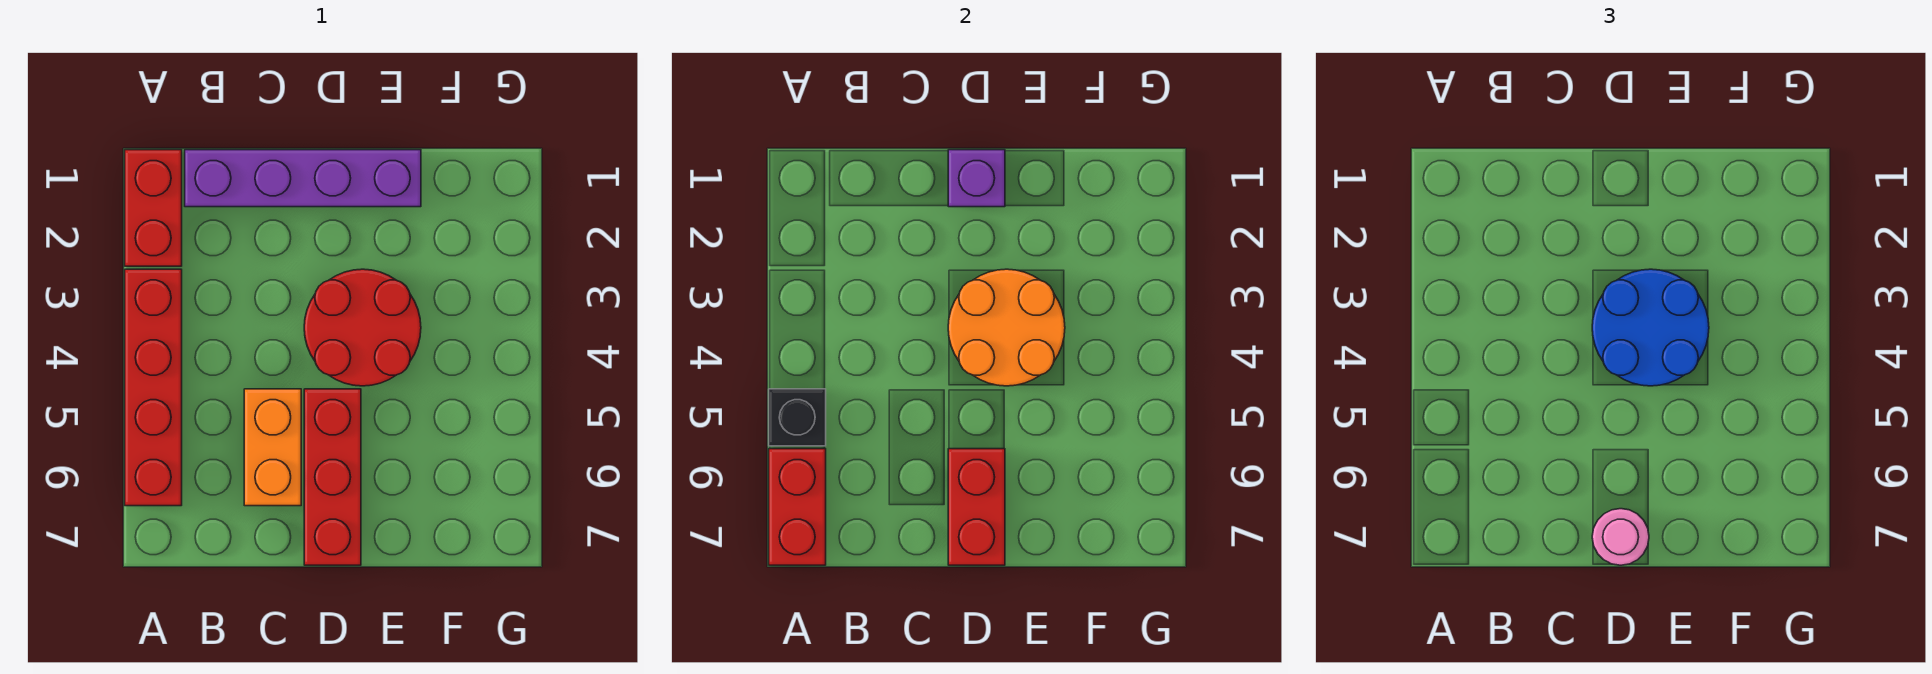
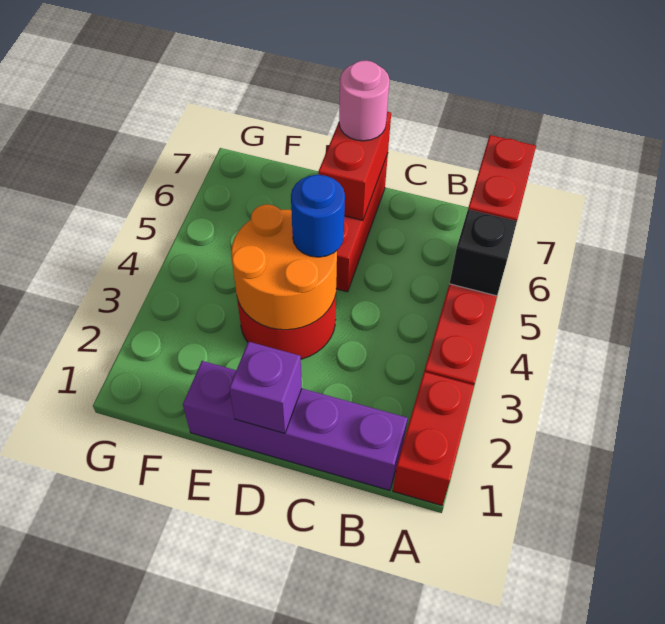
orange brick C5:C6 level 1 -> none
blue round brick D3:E4 level 3 -> blue round brick D4 level 3

